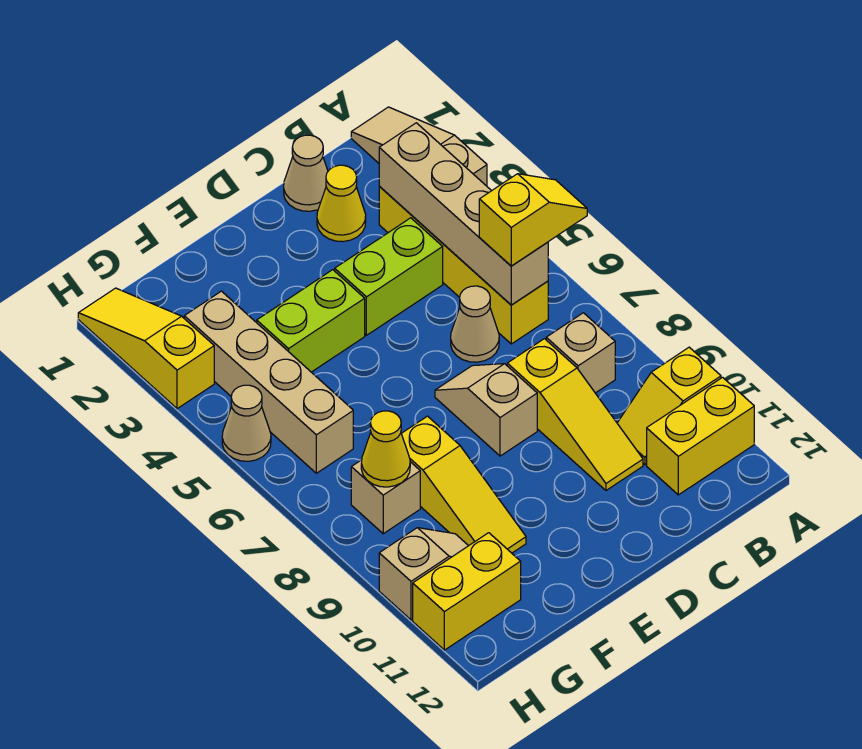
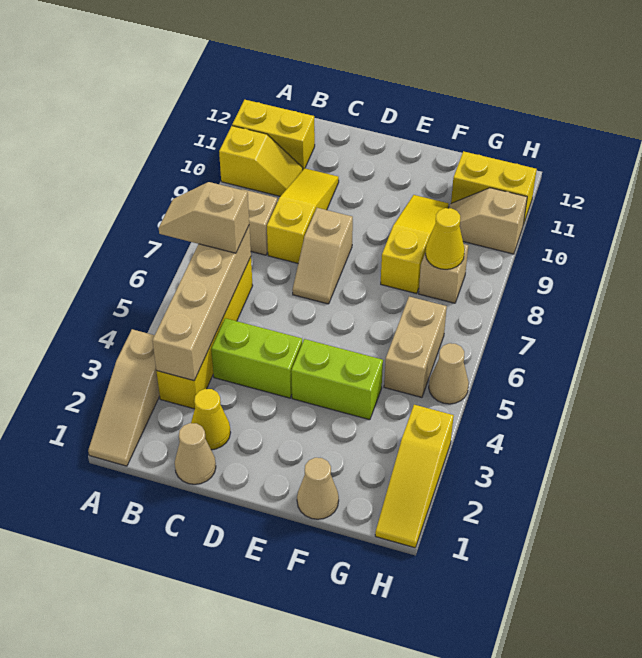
yellow slope A6:B6 level 3 top B -> tan slope A6:B6 level 3 top B
tan cone C6 level 1 -> tan cone F1 level 1
tan brick G3:G6 level 1 -> tan brick G5:G6 level 1

